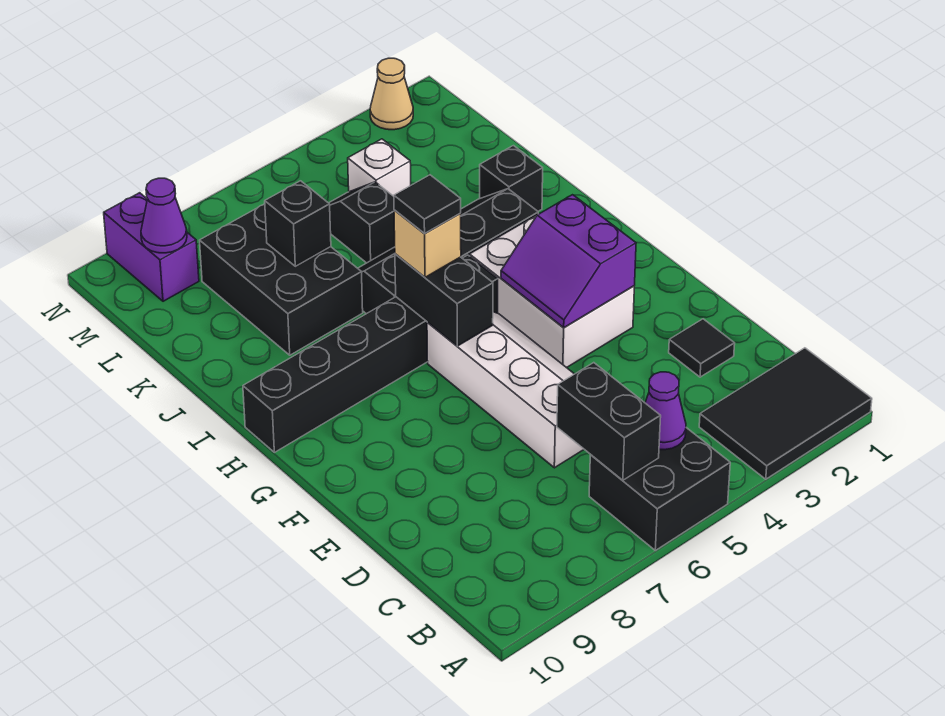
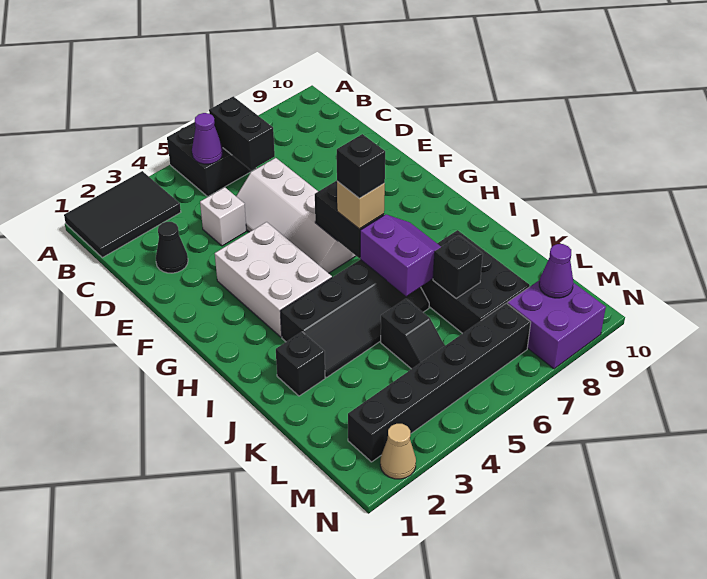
black tile D2 level 1 -> black cone D2 level 1
purple slope F3:G4 level 2 top 3 -> purple slope I6:J7 level 2 top 6
black brick H5:H10 level 1 -> black brick M2:M7 level 1
black tile H6 level 4 -> black brick H6 level 4
white brick L4 level 1 -> white brick D4 level 1
purple brick M9:N9 level 1 -> purple brick M8:N9 level 1

